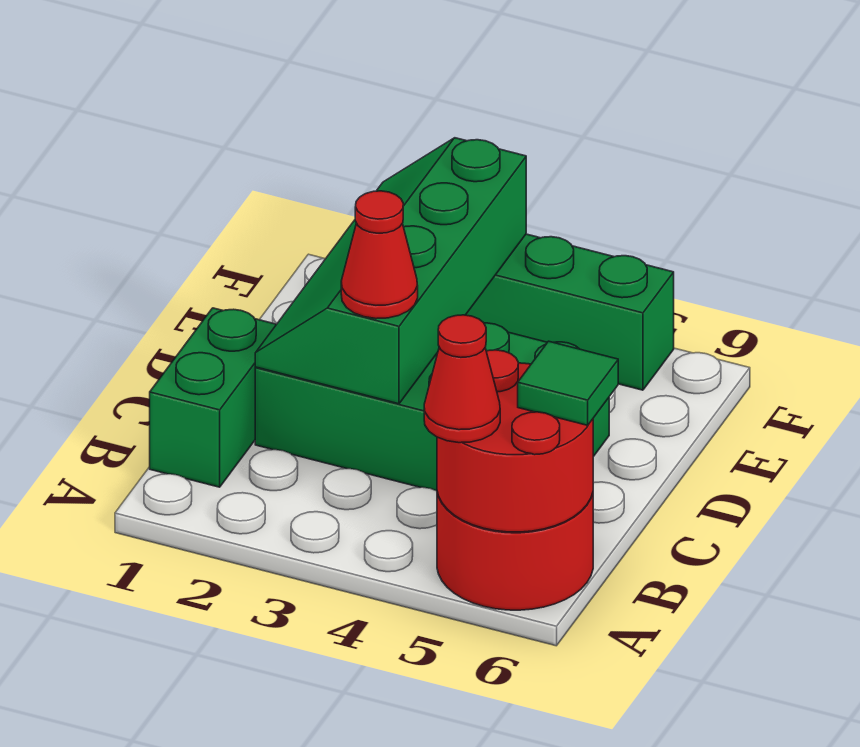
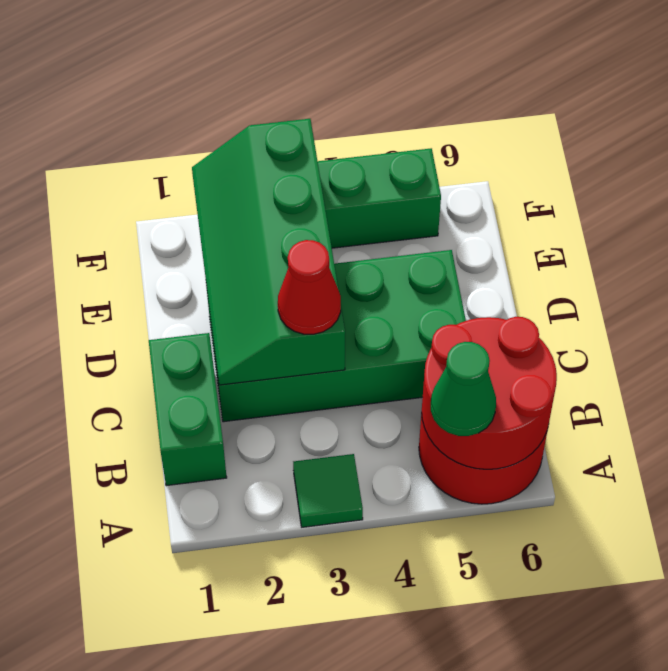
red cone A5 level 3 -> green cone A5 level 3
green tile B6 level 3 -> green tile A3 level 1

